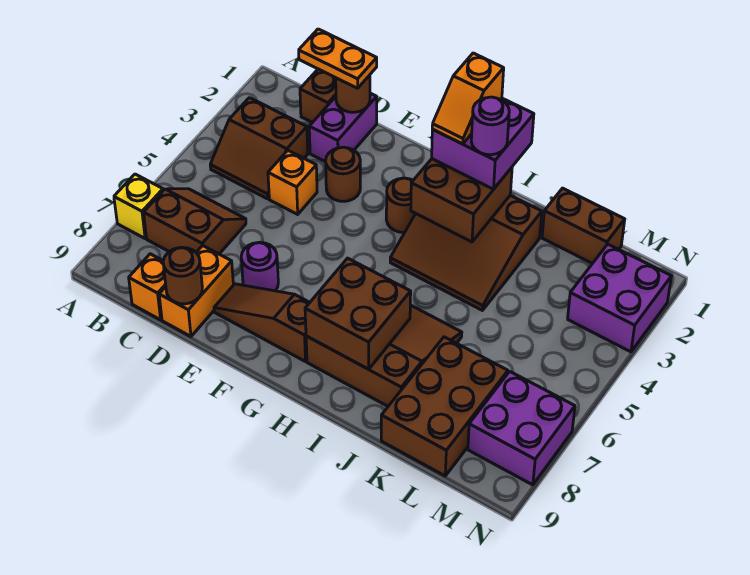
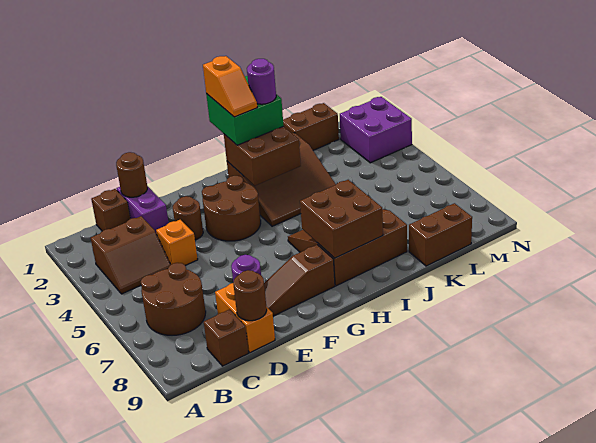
yellow brick A7 level 1 -> none
brown slope B6:C7 level 1 top 7 -> brown round brick B6:C7 level 1
orange plate C1:D1 level 3 -> none
orange brick C9 level 1 -> brown brick C9 level 1
brown round brick G3 level 1 -> brown round brick F3:G4 level 1
purple brick H1:I2 level 3 -> green brick H1:I2 level 3
brown brick K7:L9 level 1 -> brown brick K9:L9 level 1
purple brick M7:N8 level 1 -> none

